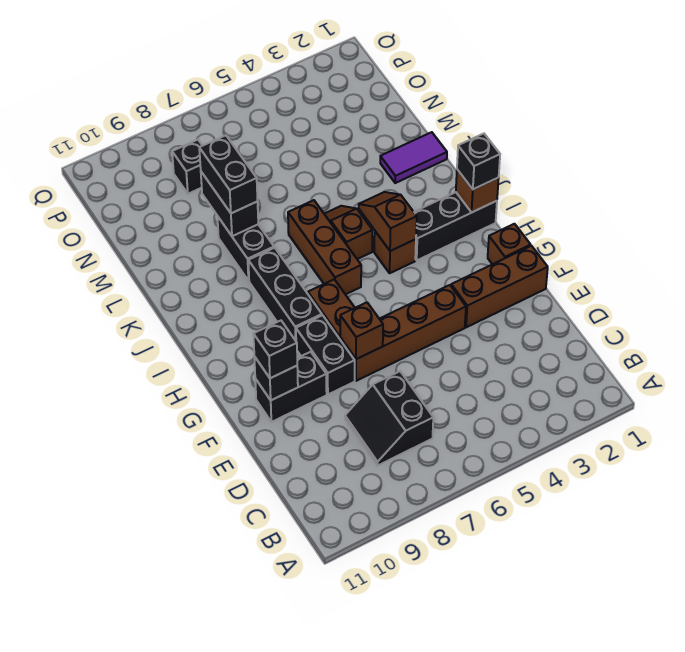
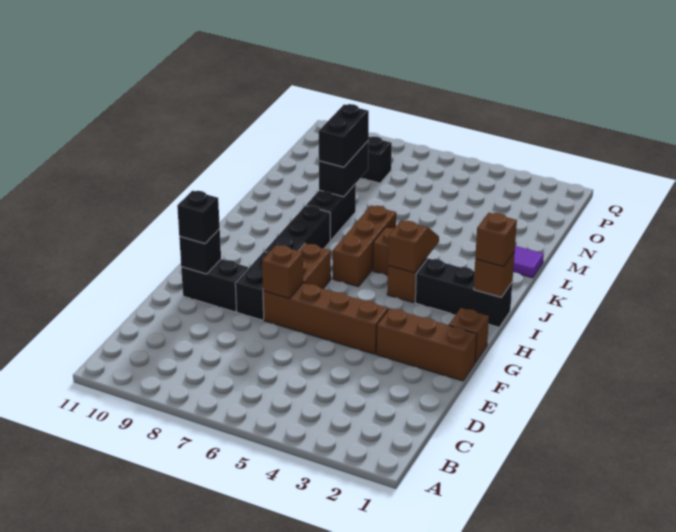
black slope C7:D8 level 1 top 7 -> none
black brick I1 level 3 -> brown brick I1 level 3

